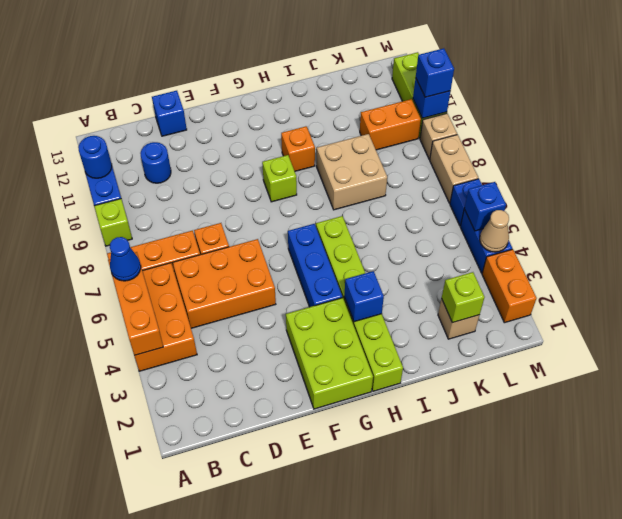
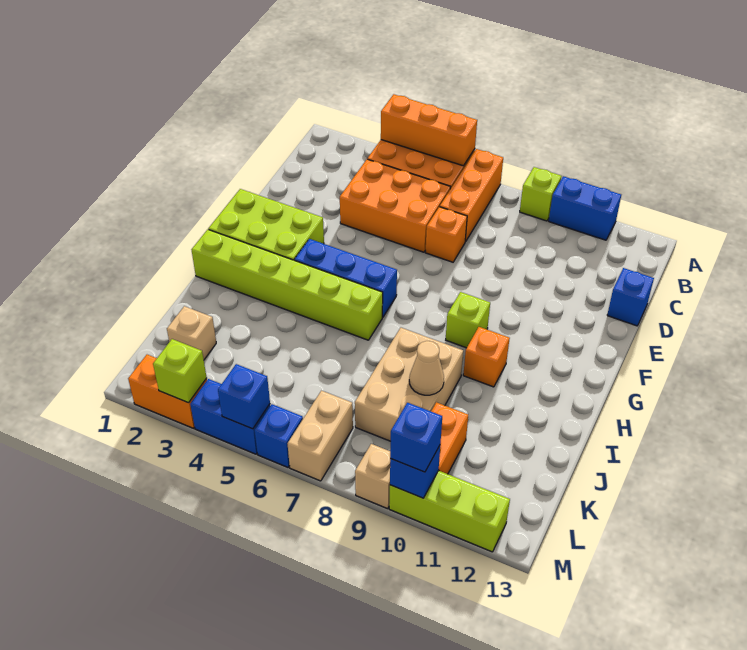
blue cone A6 level 3 -> none
blue round brick A11 level 2 -> none
orange brick C5:E6 level 1 -> orange brick C4:D6 level 1
blue round brick C11 level 1 -> none
blue brick H3 level 2 -> none
tan brick I8:J9 level 1 -> tan brick I8:K9 level 1
lime brick K2 level 2 -> lime brick M3 level 2
tan cone M4 level 2 -> tan cone J9 level 2
tan brick M7:M8 level 1 -> tan brick L7:M7 level 1

